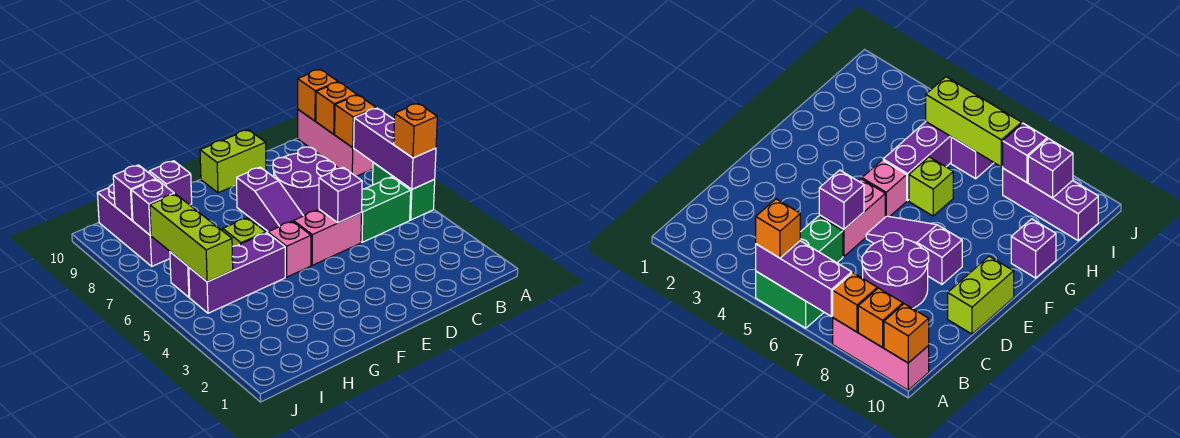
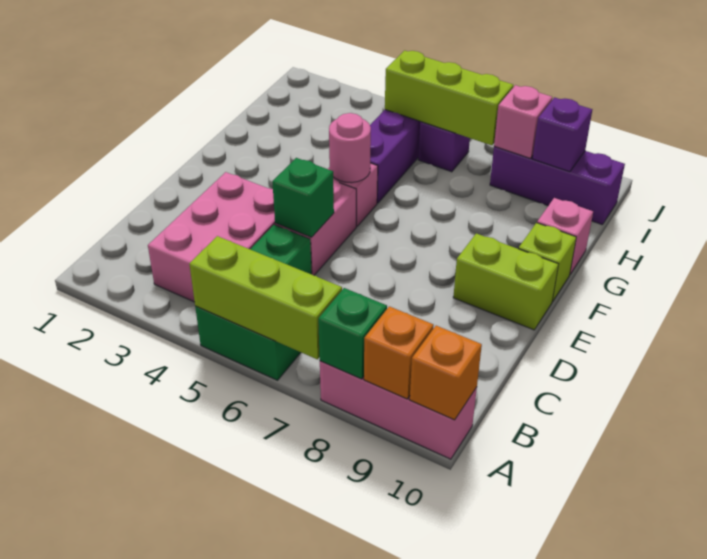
purple brick A5:A7 level 2 -> lime brick A5:A7 level 2
orange brick A5 level 3 -> none
orange brick A8 level 2 -> green brick A8 level 2
none -> pink brick B3:D4 level 1
purple round brick C7:D8 level 1 -> none
purple brick D5 level 2 -> green brick D5 level 2
lime brick D10:E10 level 1 -> lime brick E9:E10 level 1
purple slope E6:E8 level 1 top 8 -> none
none -> pink round brick F5 level 2
lime brick G6 level 1 -> lime brick F10 level 1
purple brick G10 level 1 -> pink brick G10 level 1
purple brick I8 level 2 -> pink brick I8 level 2

